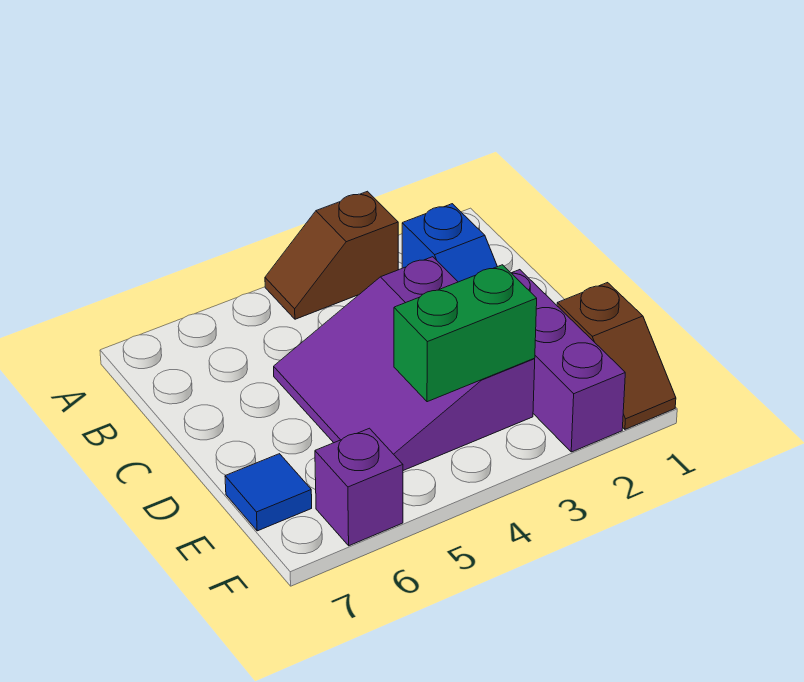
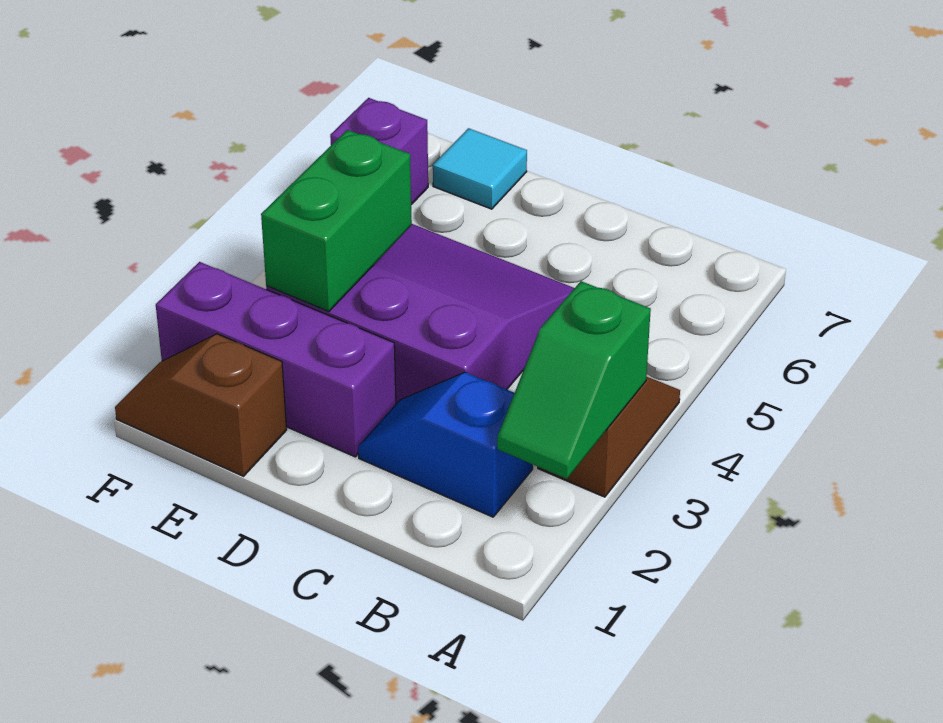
none -> green slope A2:A3 level 2 top 3
blue tile E7 level 1 -> cyan tile E7 level 1

